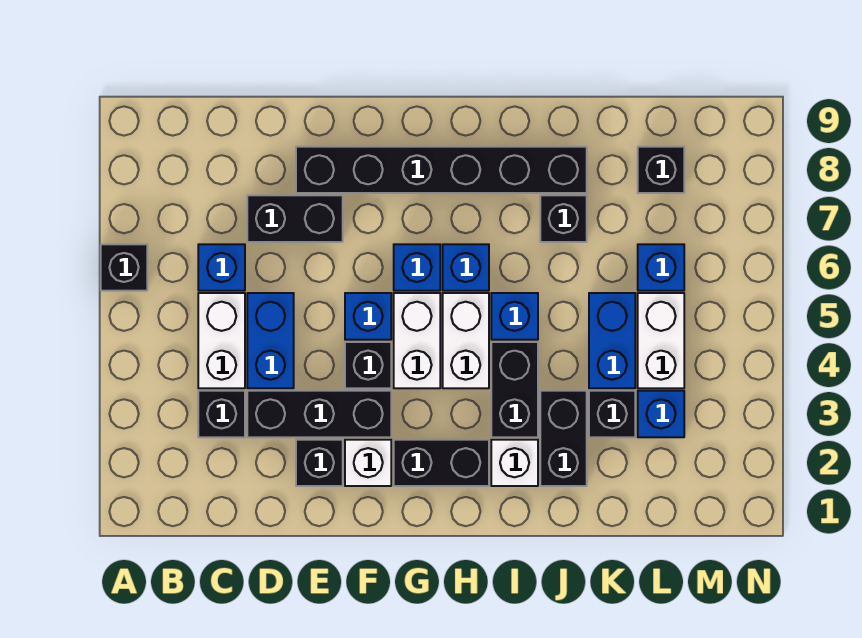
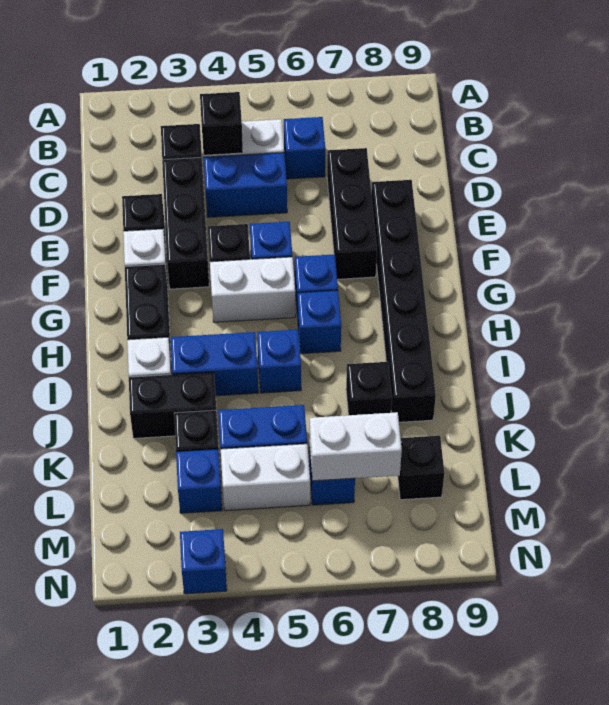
black brick A6 level 1 -> black brick C4 level 2
black brick D7:E7 level 1 -> black brick D7:F7 level 1
white brick H4:H5 level 1 -> white brick L6:L7 level 2
black brick I3:I4 level 1 -> blue brick I3:I4 level 1
none -> blue brick N3 level 1

